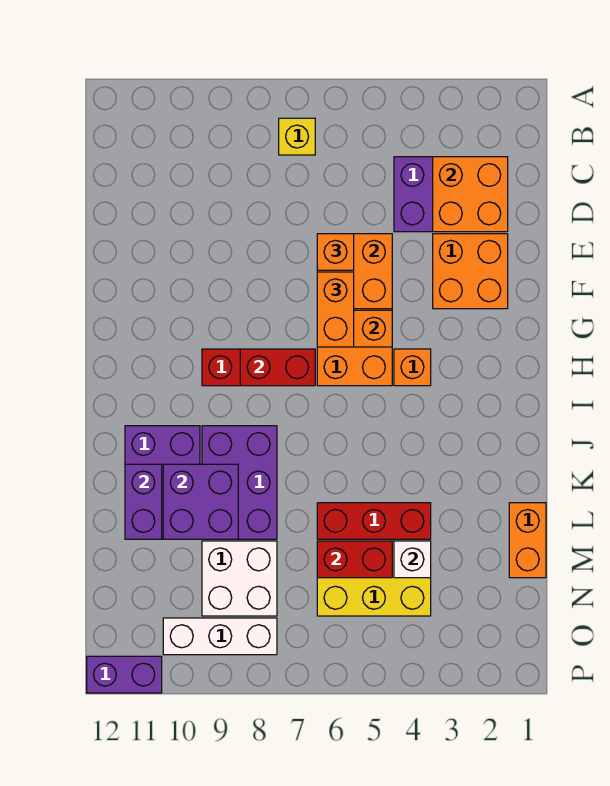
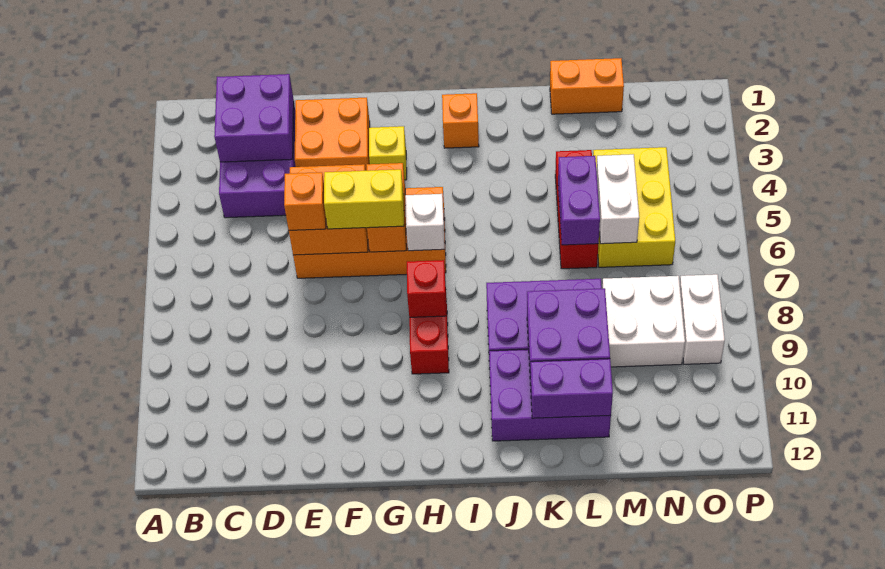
yellow brick B7 level 1 -> yellow brick G3 level 1
orange brick C2:D3 level 2 -> purple brick C2:D3 level 2
orange brick F6:G6 level 3 -> yellow brick F6:G6 level 3
orange brick H4 level 1 -> orange brick I2 level 1
red brick H7:H8 level 2 -> red brick H8 level 2
white brick M4 level 2 -> white brick H6 level 2
red brick M5:M6 level 2 -> white brick M5:M6 level 2
white brick O8:O10 level 1 -> white brick O8:O9 level 1
purple brick P11:P12 level 1 -> purple brick L5:L6 level 2

